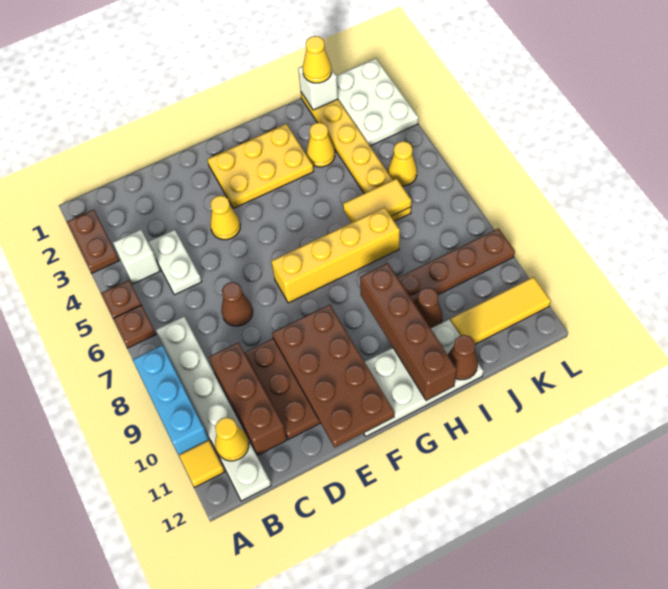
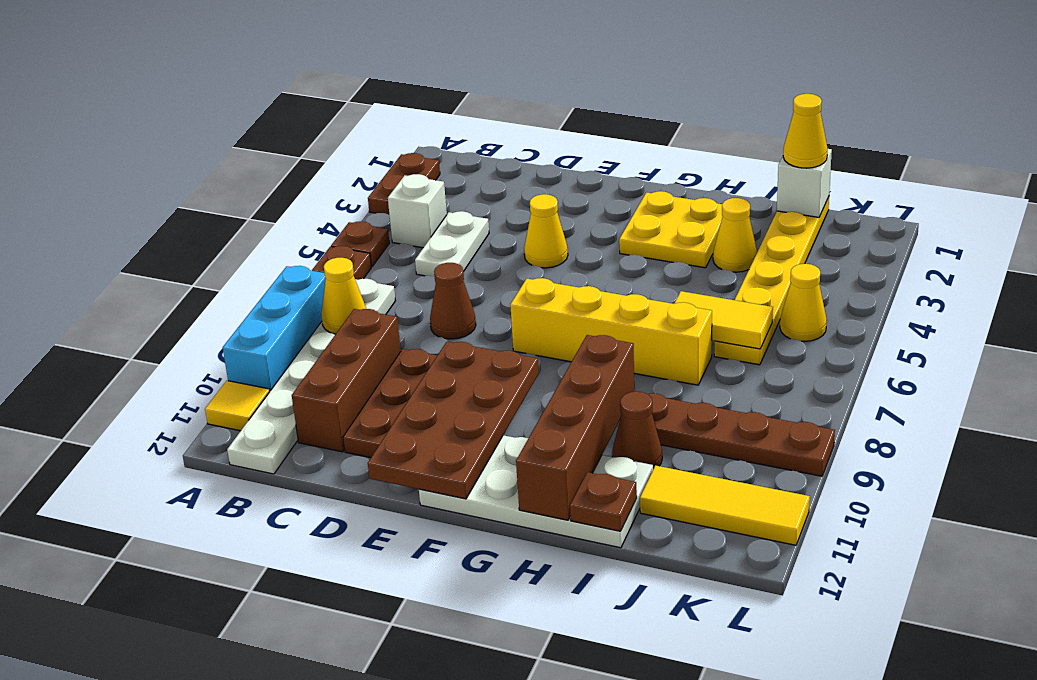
yellow cone B11 level 2 -> yellow cone B8 level 2
yellow plate F2:H3 level 1 -> yellow plate G2:H3 level 1
brown cone I12 level 2 -> brown plate I12 level 2
white plate K1:L3 level 1 -> none

